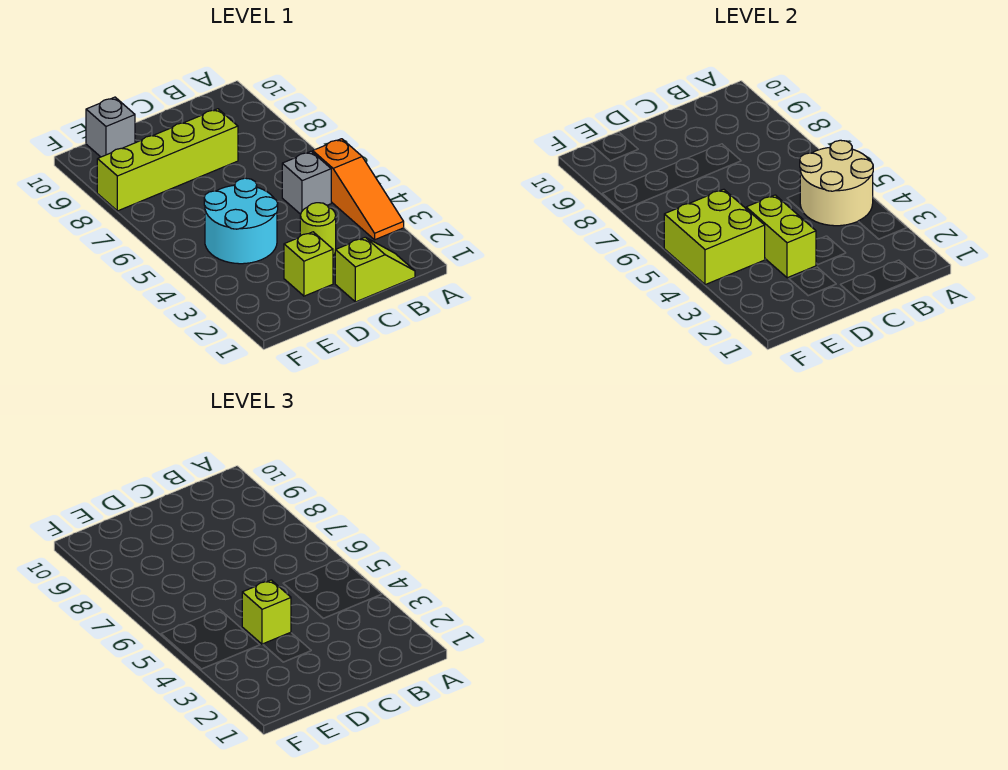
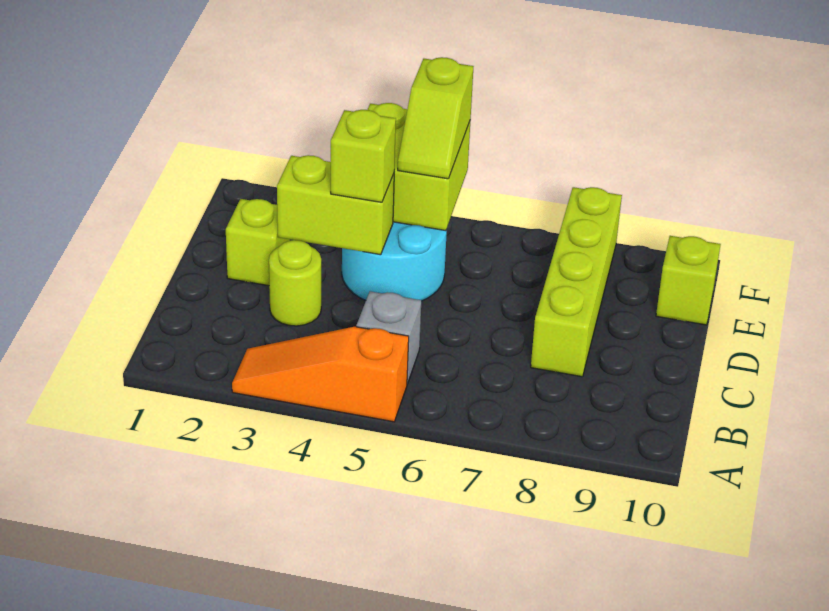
tan round brick A4:B5 level 2 -> none
lime slope B1:C1 level 1 top C -> lime slope E5:F5 level 3 top F
grey brick E10 level 1 -> lime brick E10 level 1

